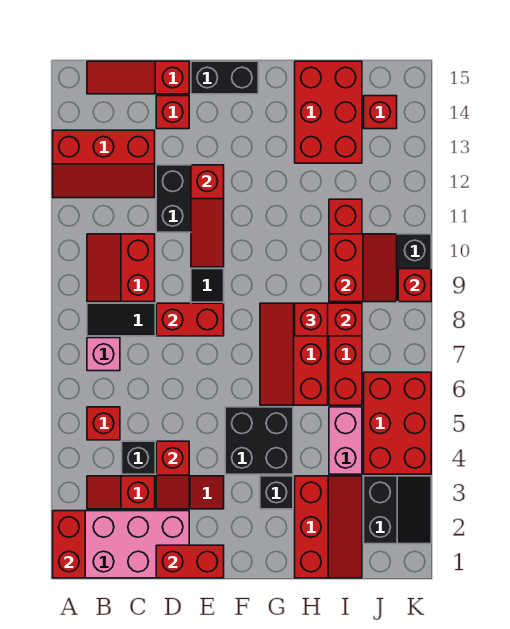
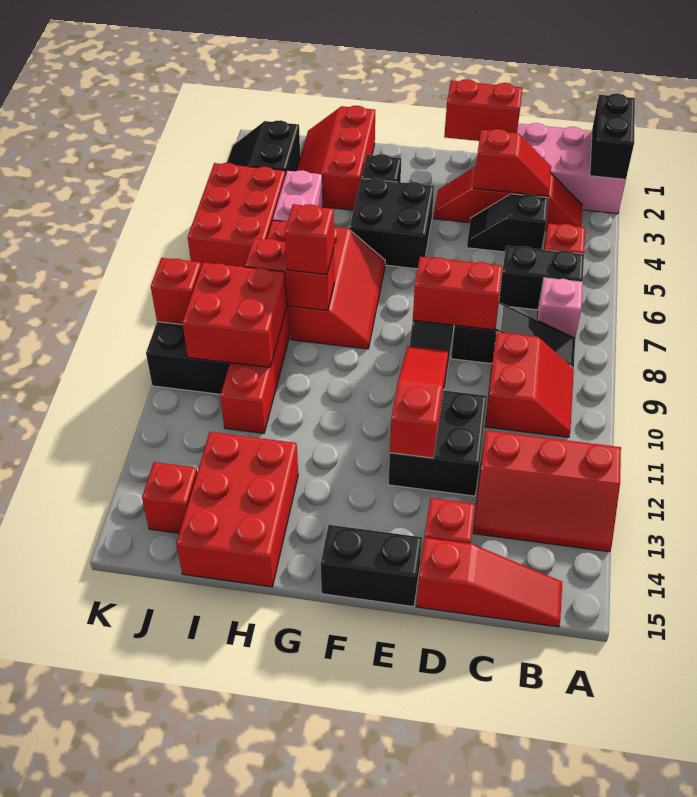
red brick A1:A2 level 2 -> black brick A1:A2 level 2
red slope A12:C13 level 1 top 13 -> red slope A12:C13 level 1 top 12
none -> black brick B6:C6 level 1
red slope D3:D4 level 2 top 4 -> red slope C3:D3 level 2 top D
red slope I9:J10 level 2 top I -> red brick I9:J10 level 2

